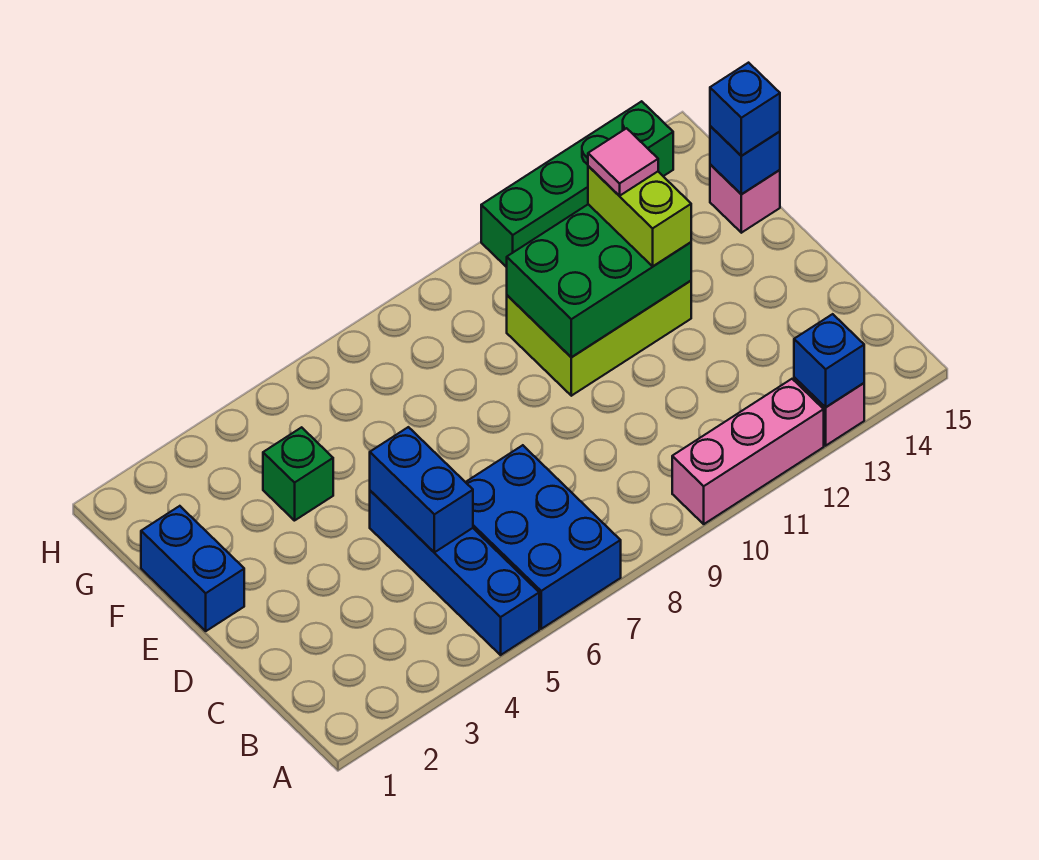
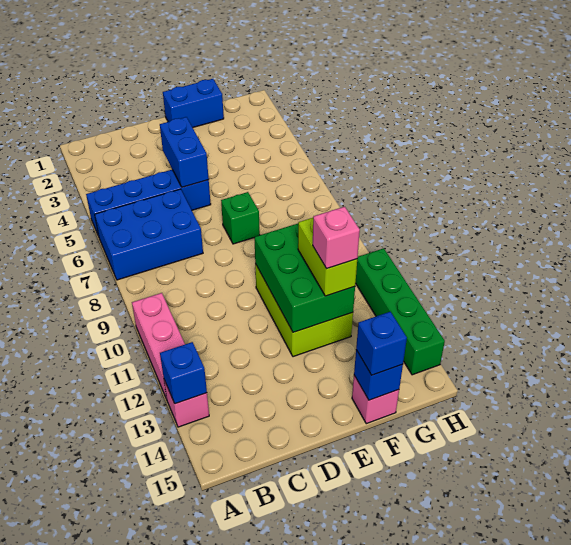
blue brick C5:D5 level 2 -> blue brick D4:D5 level 2
lime brick E12:F12 level 3 -> lime brick F11:F12 level 3
green brick F4 level 1 -> green brick E7 level 1
pink tile F12 level 4 -> pink brick F12 level 4

